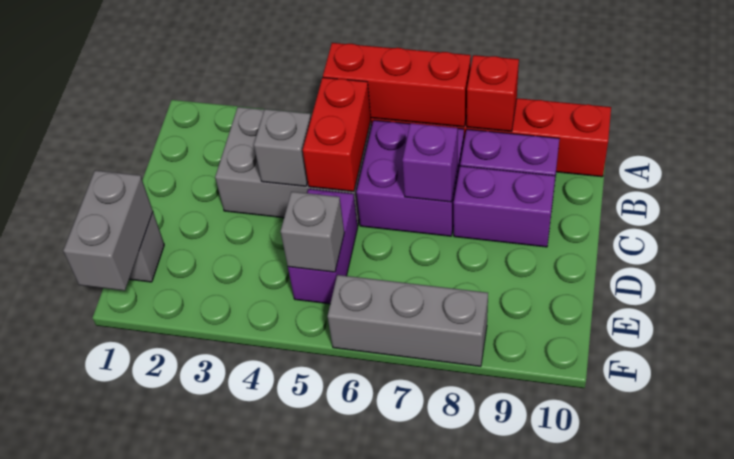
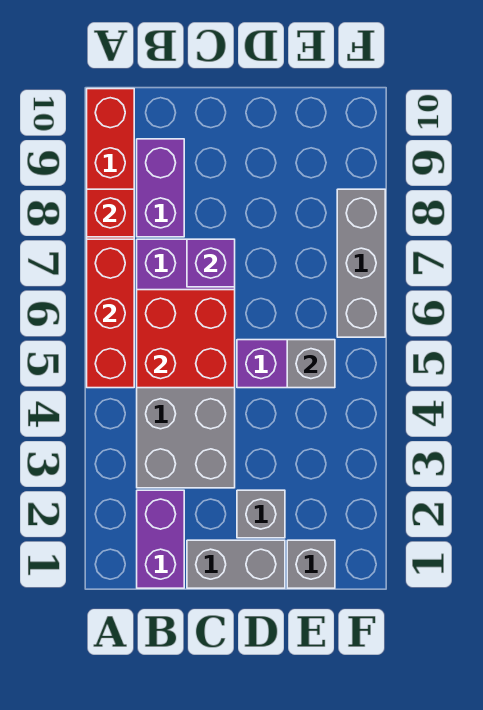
red brick B5:C5 level 2 -> red brick B5:C6 level 2
grey brick C4 level 2 -> grey brick D2 level 1
purple brick C8:C9 level 1 -> purple brick B1:B2 level 1
grey brick E1:F1 level 2 -> grey brick C1:D1 level 1

